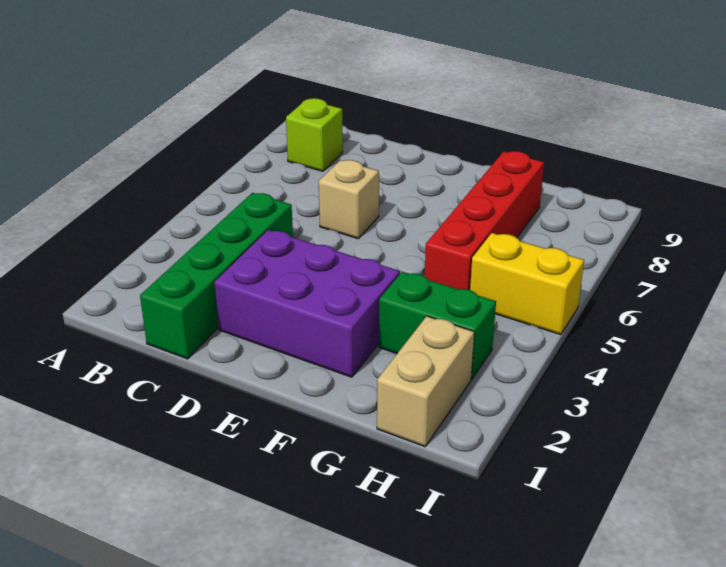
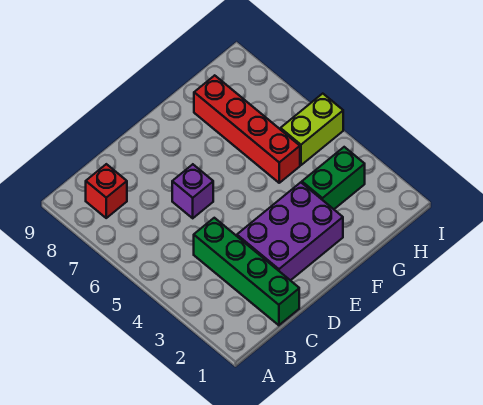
lime brick B8 level 1 -> red brick B8 level 1
tan brick D6 level 1 -> purple brick D6 level 1
tan brick H1:H2 level 1 -> none
yellow brick H5:I5 level 1 -> lime brick H5:I5 level 1

